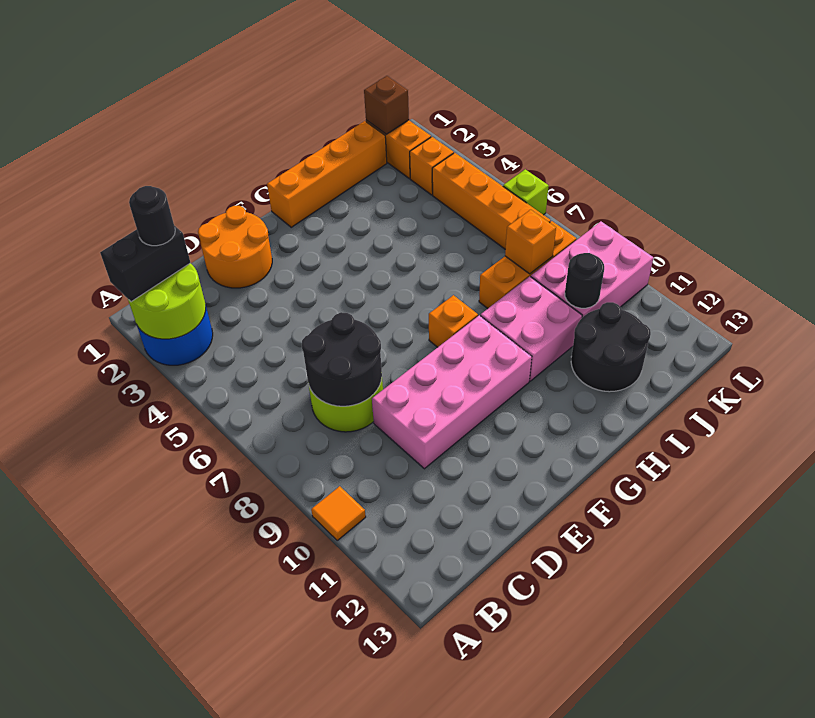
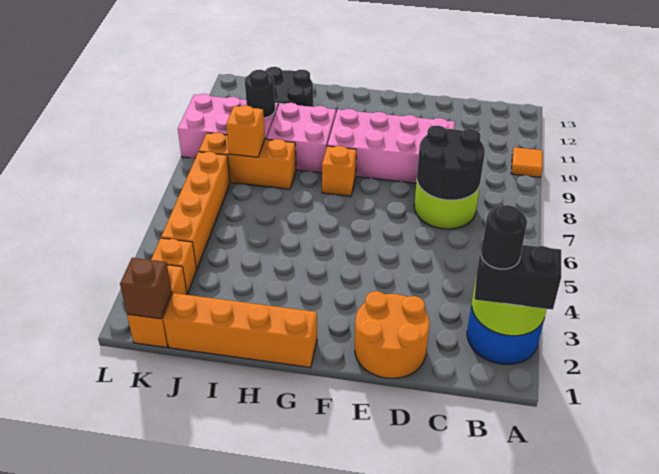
lime brick L6 level 1 -> none

